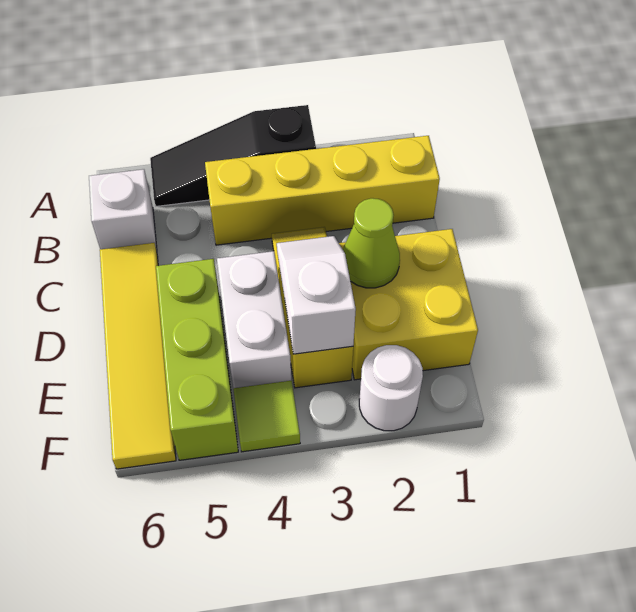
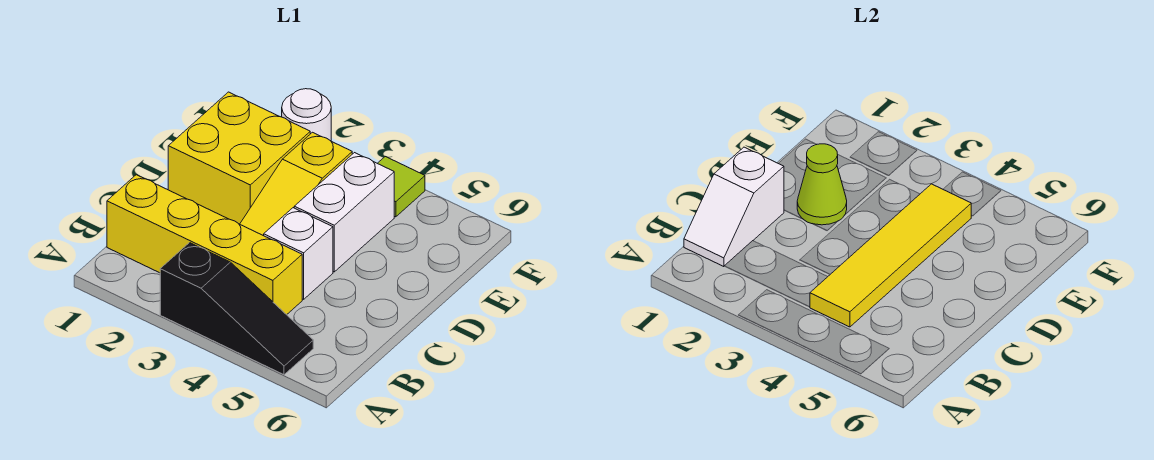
white brick B6 level 1 -> white brick C4 level 1
yellow tile C6:F6 level 1 -> yellow tile B4:E4 level 2
white slope D3:E3 level 2 top E -> white slope B1:C1 level 2 top C
lime brick D5:F5 level 1 -> none

